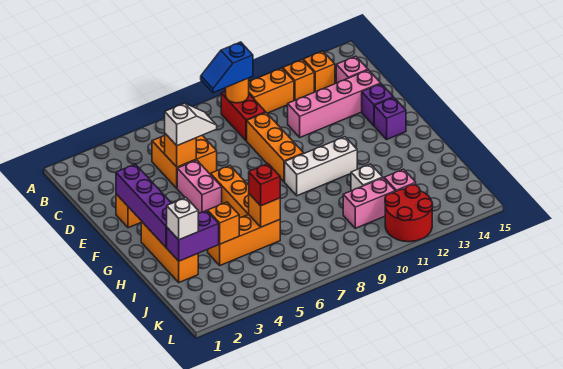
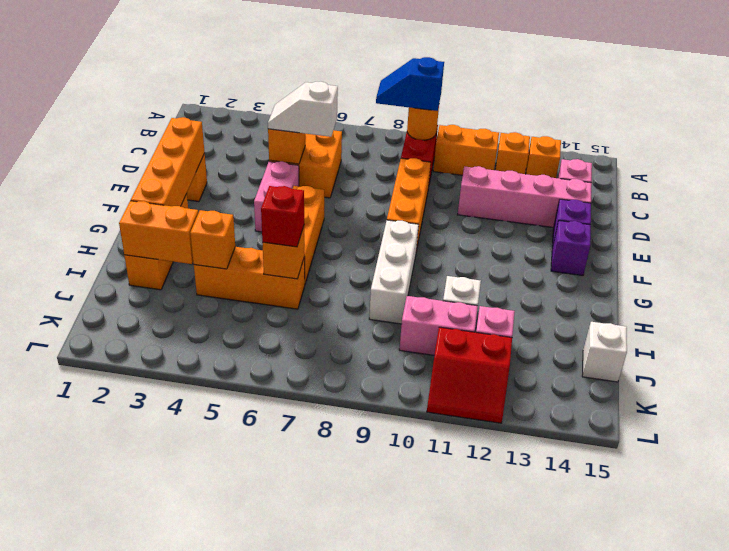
white slope D5:D6 level 3 top 5 -> white slope D5:D6 level 3 top 6
purple brick E2:H2 level 2 -> orange brick E2:H2 level 2
white brick G9:G11 level 1 -> white brick G9:I9 level 1
purple brick I2:I3 level 2 -> orange brick I2:I3 level 2
white brick I2 level 3 -> white brick J15 level 1
red round brick K11:L12 level 1 -> red slope K11:L12 level 1 top K

